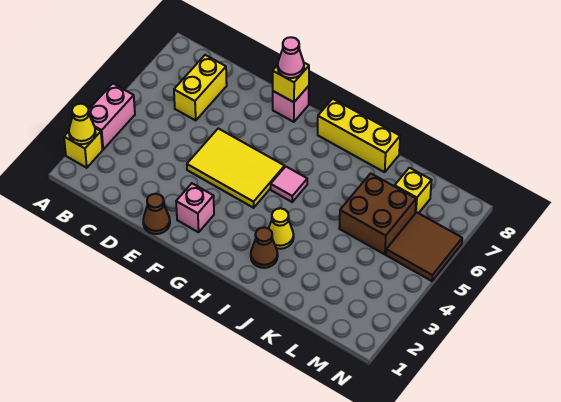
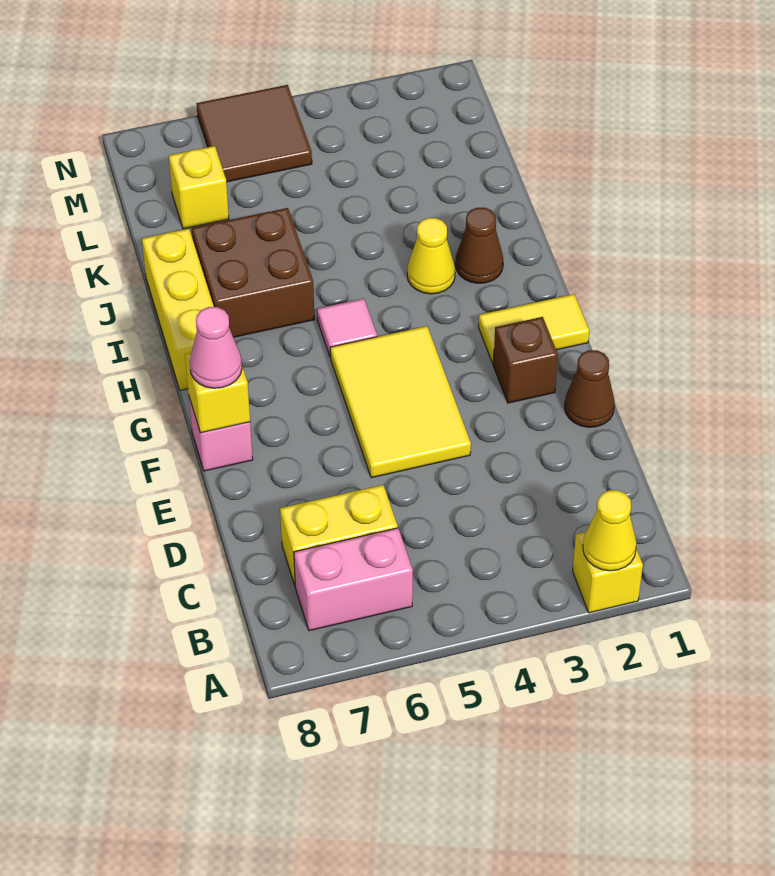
pink brick A3:A4 level 1 -> pink brick B6:B7 level 1
pink brick F2 level 1 -> brown brick F2 level 1
none -> yellow tile G1:G2 level 1
brown brick K5:L6 level 1 -> brown brick I6:J7 level 1

